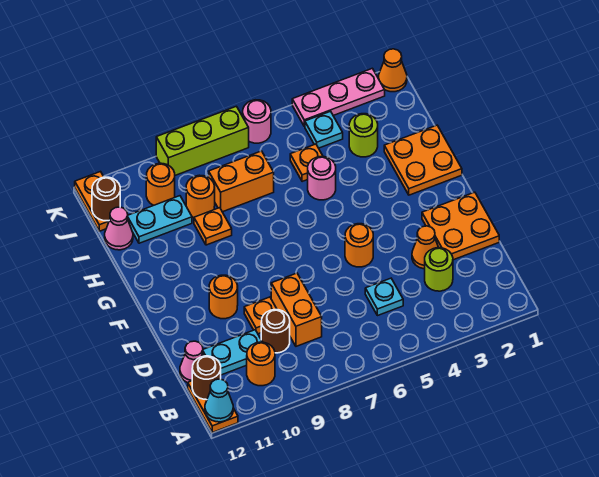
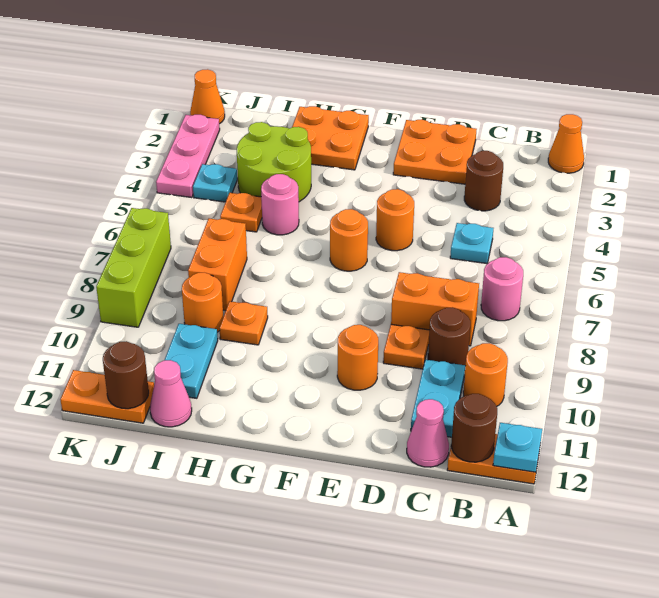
cyan cone A12 level 2 -> cyan plate A12 level 2
lime round brick C3 level 1 -> brown round brick C3 level 1
orange cone D3 level 1 -> orange cone A1 level 1
lime round brick I3 level 1 -> lime round brick H3:I4 level 1
orange round brick J10 level 1 -> orange round brick F6 level 1
pink round brick K6 level 1 -> pink round brick B7 level 1

